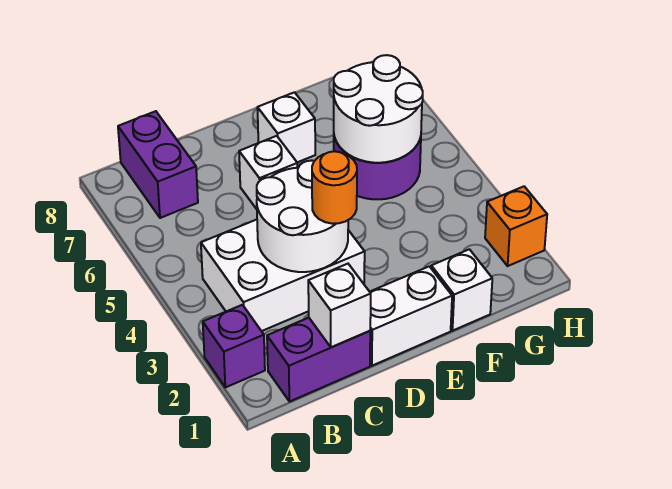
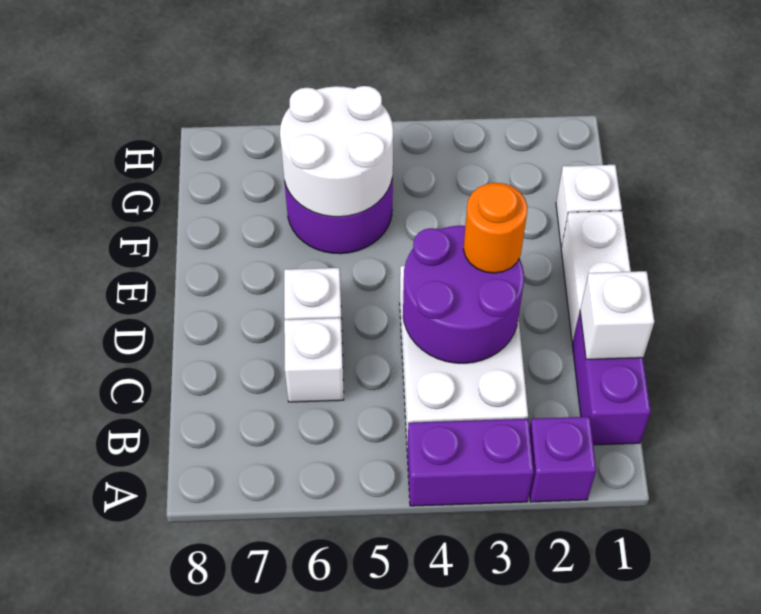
purple brick B7:B8 level 1 -> purple brick A3:A4 level 1
white round brick C3:D4 level 2 -> purple round brick C3:D4 level 2
white brick E7 level 1 -> white brick C6 level 1
orange brick H2 level 1 -> none

